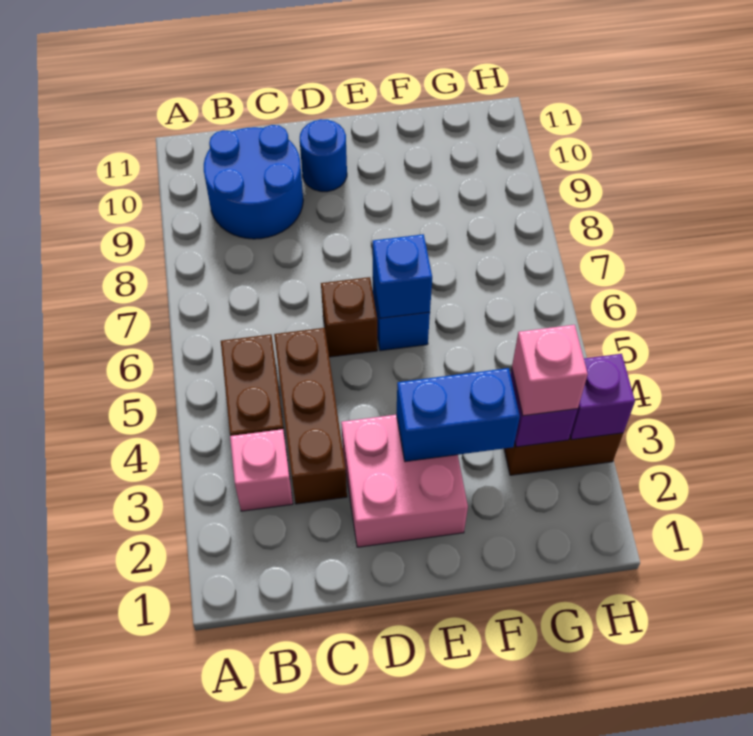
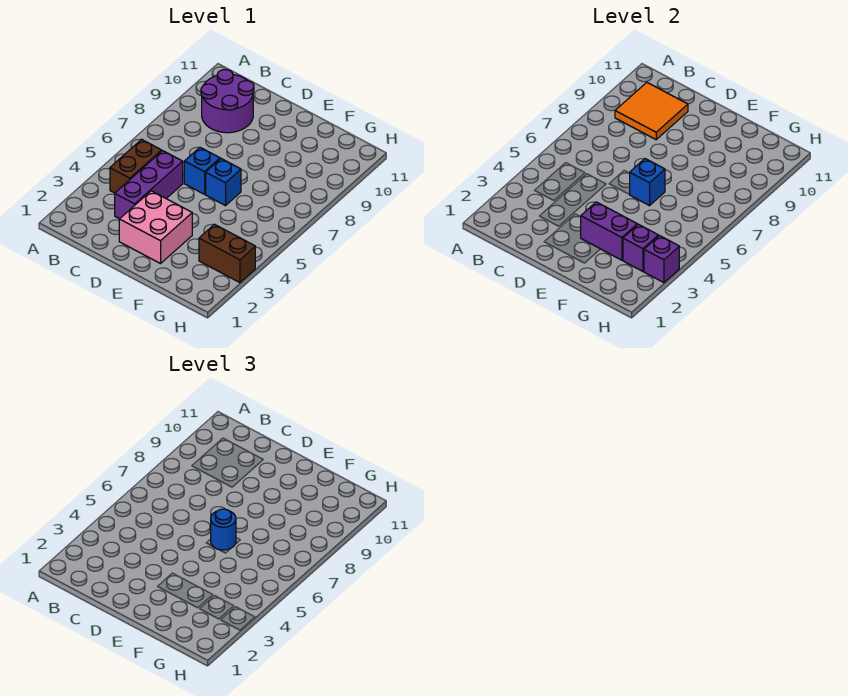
pink brick B3 level 1 -> none
blue round brick B9:C10 level 1 -> purple round brick B9:C10 level 1
none -> orange tile B9:C10 level 2
brown brick C3:C5 level 1 -> purple brick C3:C5 level 1
brown brick D6 level 1 -> blue brick D6 level 1
blue round brick D10 level 1 -> blue round brick E6 level 3
blue brick E3:F3 level 2 -> purple brick E3:F3 level 2
pink brick G3 level 3 -> none

